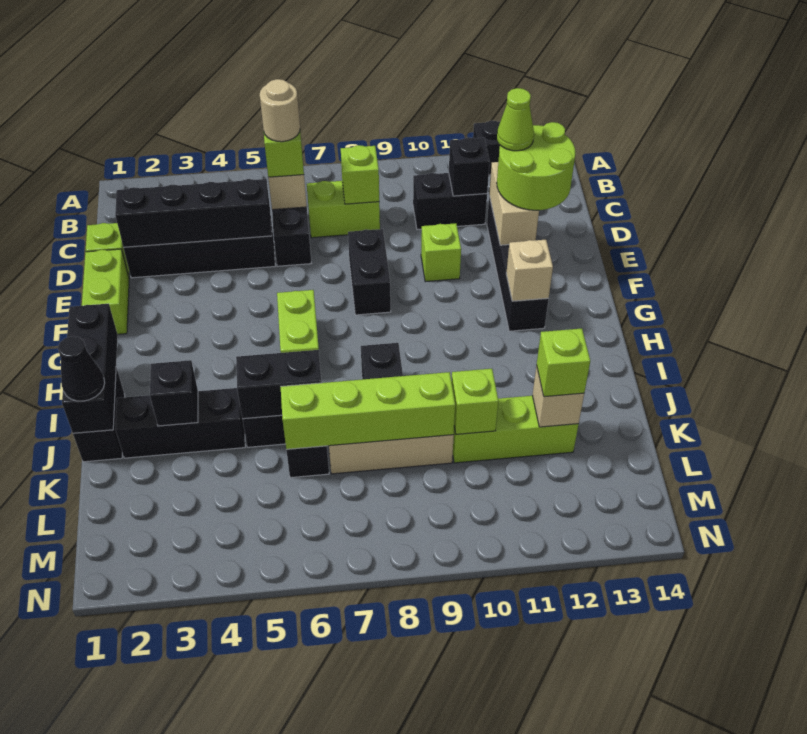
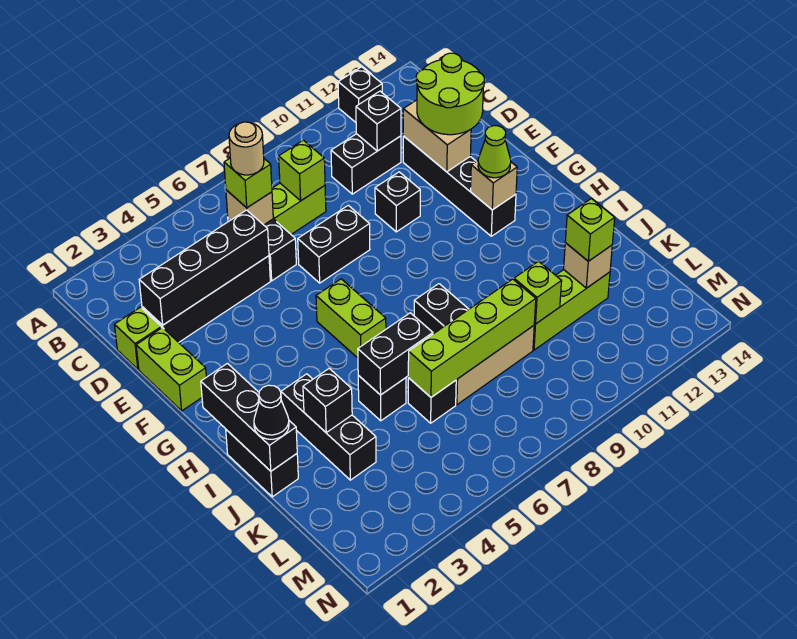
lime cone D12 level 4 -> lime cone G12 level 3
black brick E8:F8 level 1 -> black brick E7:E8 level 1
lime brick E10 level 1 -> black brick E10 level 1
black brick J2:J4 level 1 -> black brick I3:K3 level 1

